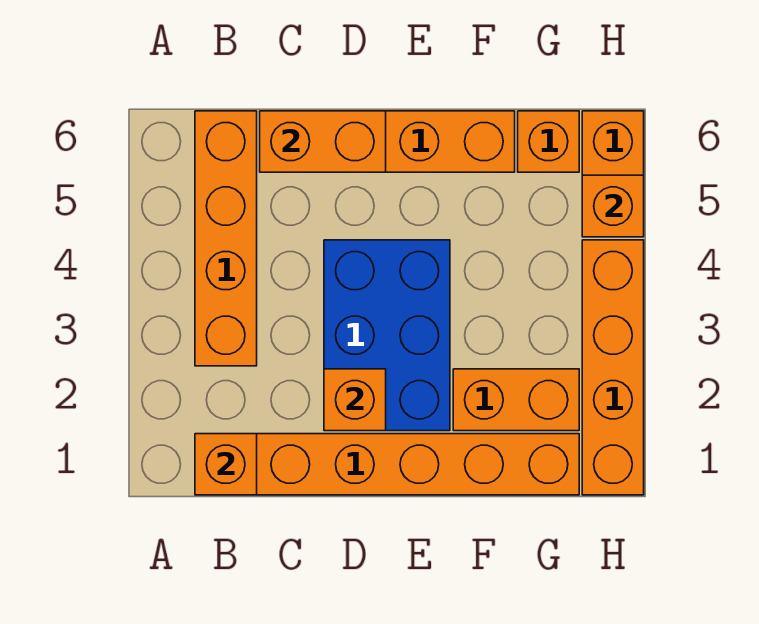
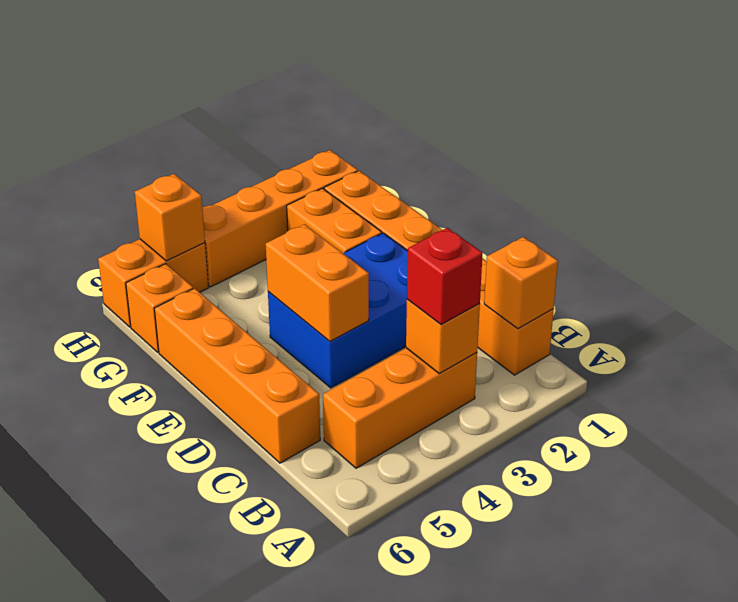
orange brick B3:B6 level 1 -> orange brick B3:B5 level 1
none -> red brick B3 level 3
orange brick C6:D6 level 2 -> orange brick D4:E4 level 2
orange brick D2 level 2 -> orange brick B3 level 2

